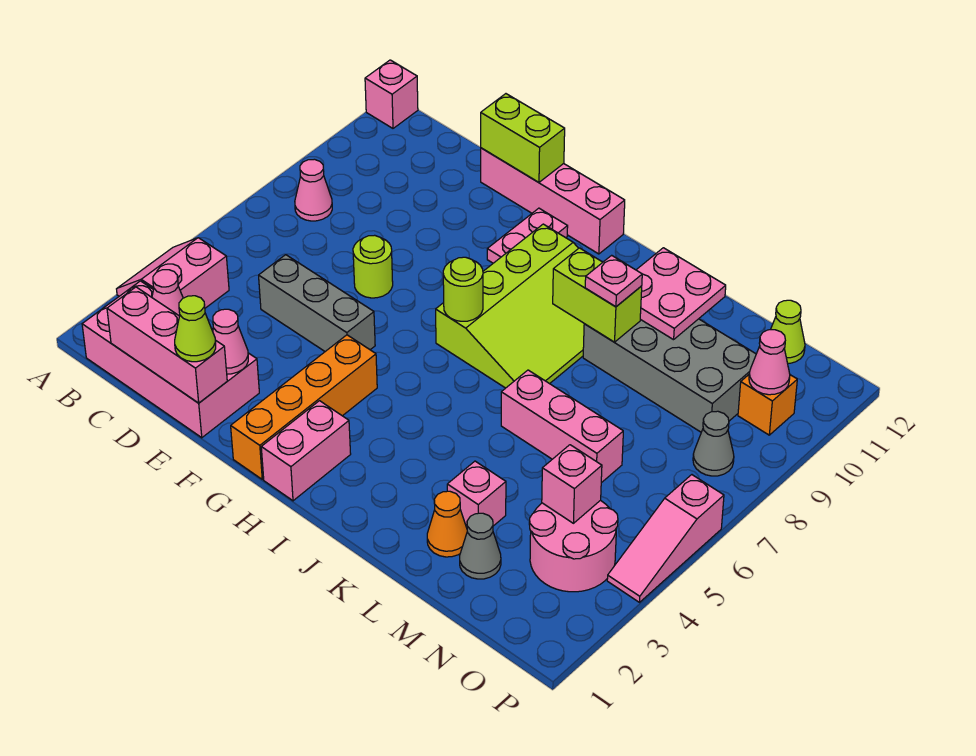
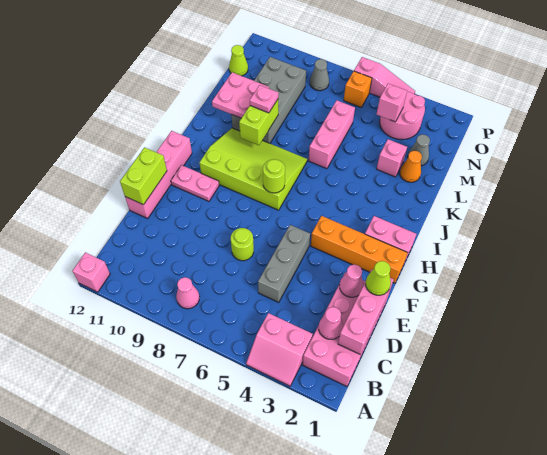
orange brick O10 level 1 -> orange brick O6 level 1
pink cone O10 level 2 -> none

